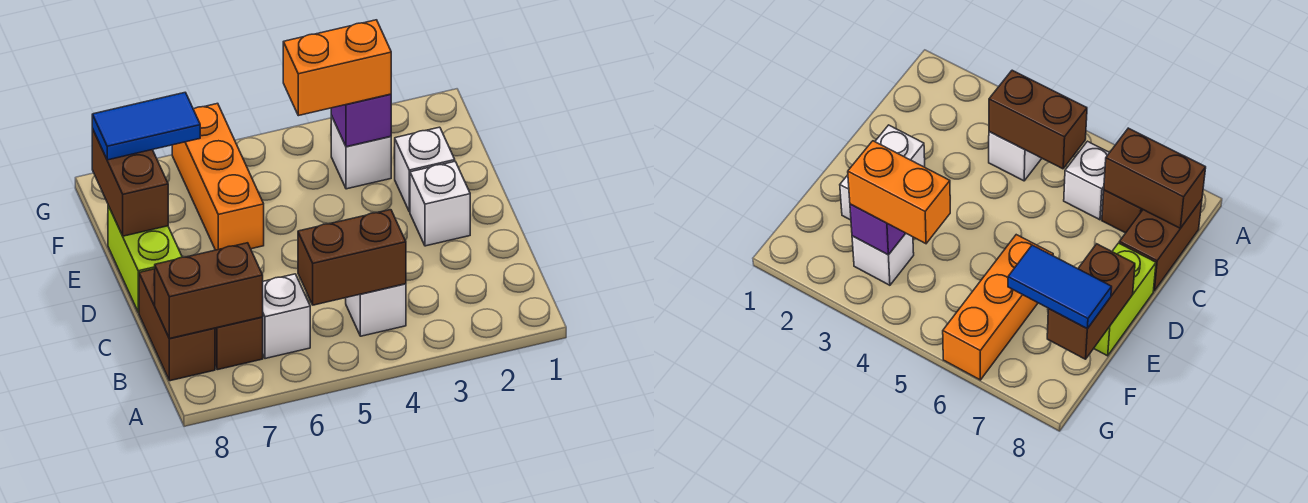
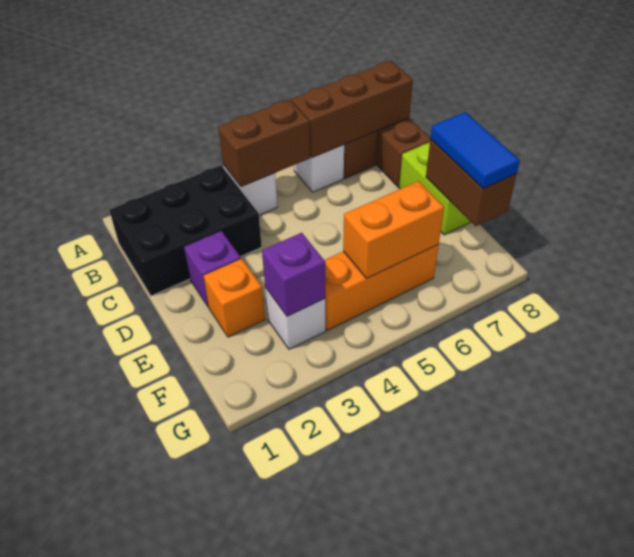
none -> black brick B1:C3 level 1
brown brick B7:B8 level 2 -> brown brick B6:B8 level 2
white brick D2 level 1 -> purple brick D2 level 1
white brick E2 level 1 -> orange brick E2 level 1
orange brick E6:G6 level 1 -> orange brick F4:F6 level 1
orange brick F3:F4 level 3 -> orange brick F5:F6 level 2
blue tile F7:F8 level 3 -> blue tile E8:F8 level 3

